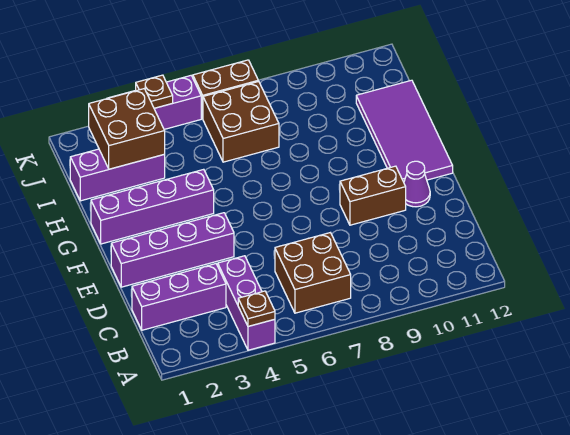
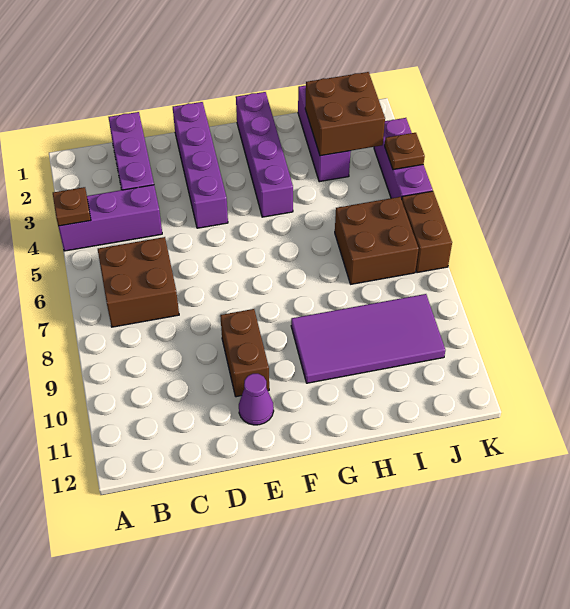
purple tile F11:I12 level 1 -> purple tile G9:J10 level 1

